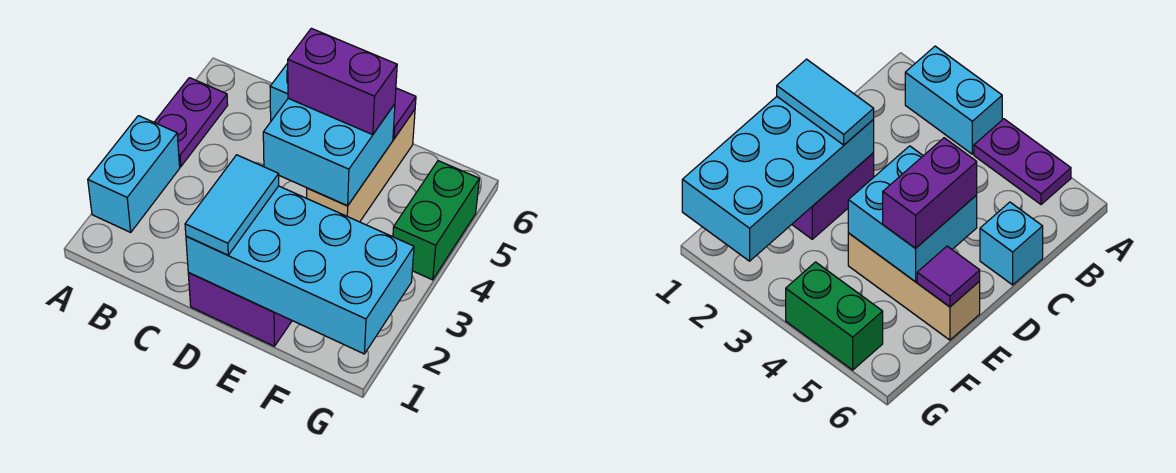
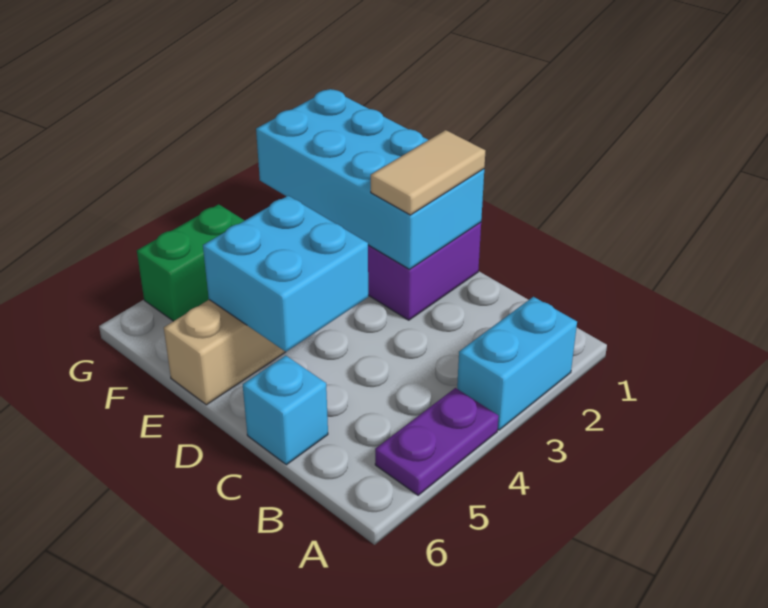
cyan tile D1:D2 level 3 -> tan tile D1:D2 level 3
purple brick D5:E5 level 3 -> none
purple tile E6 level 2 -> none

